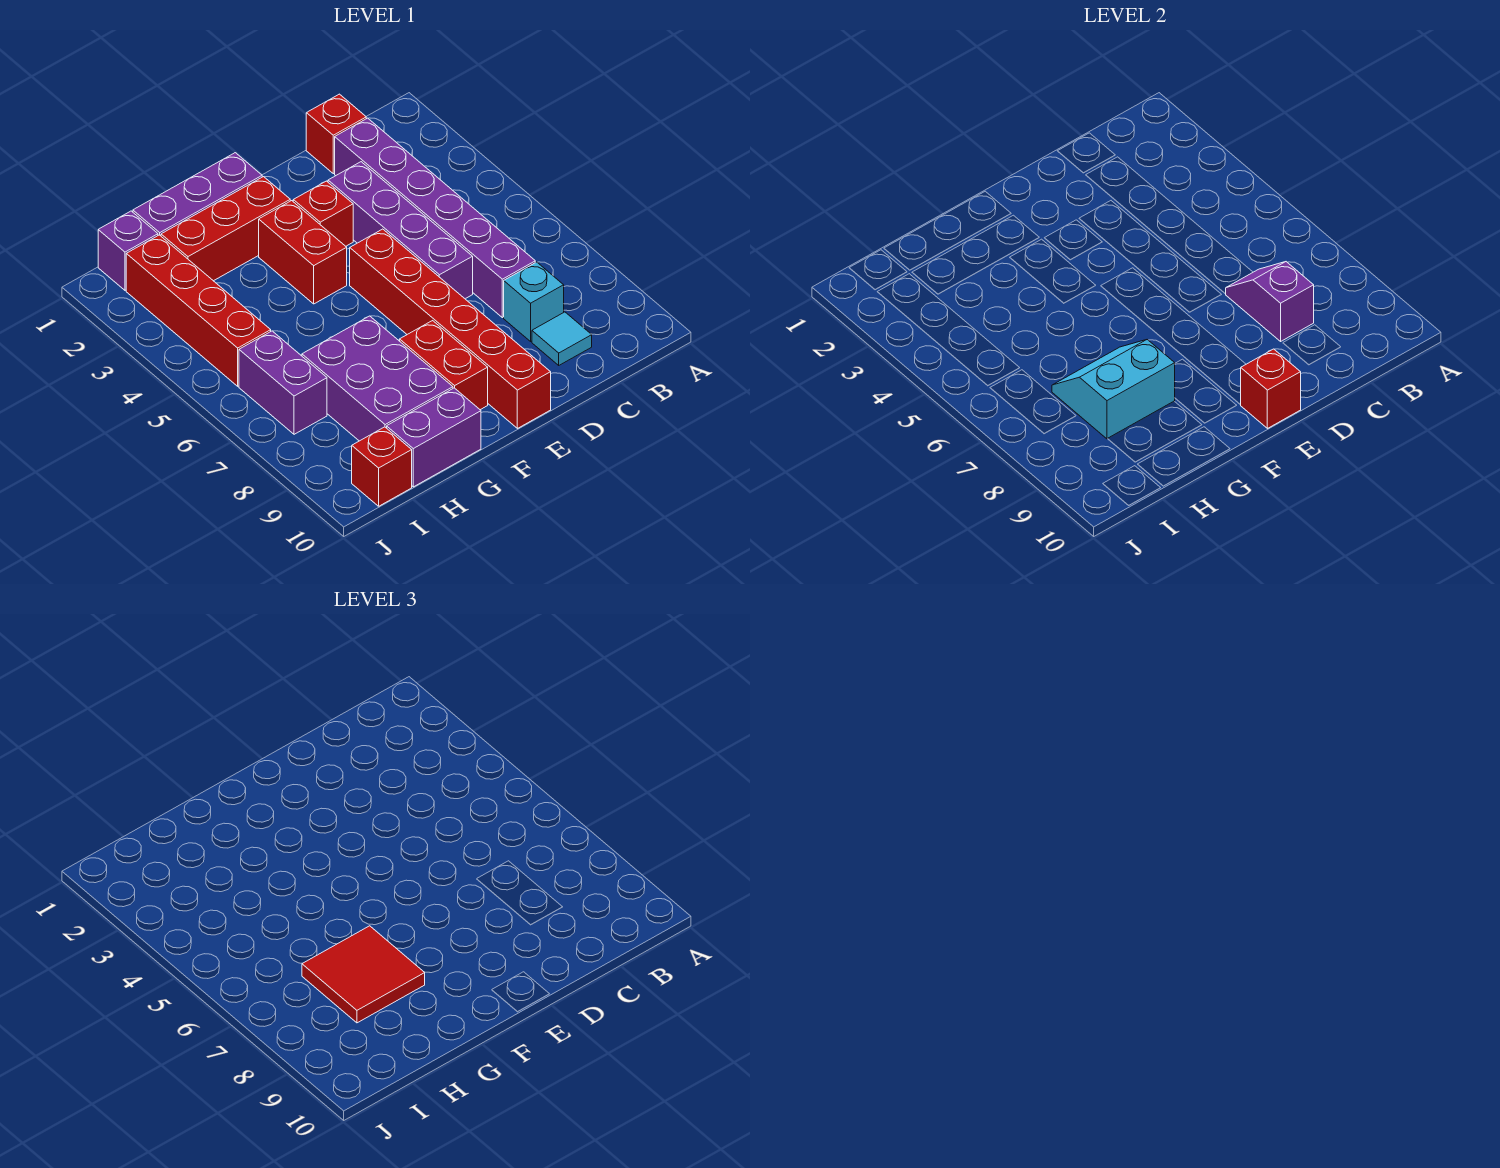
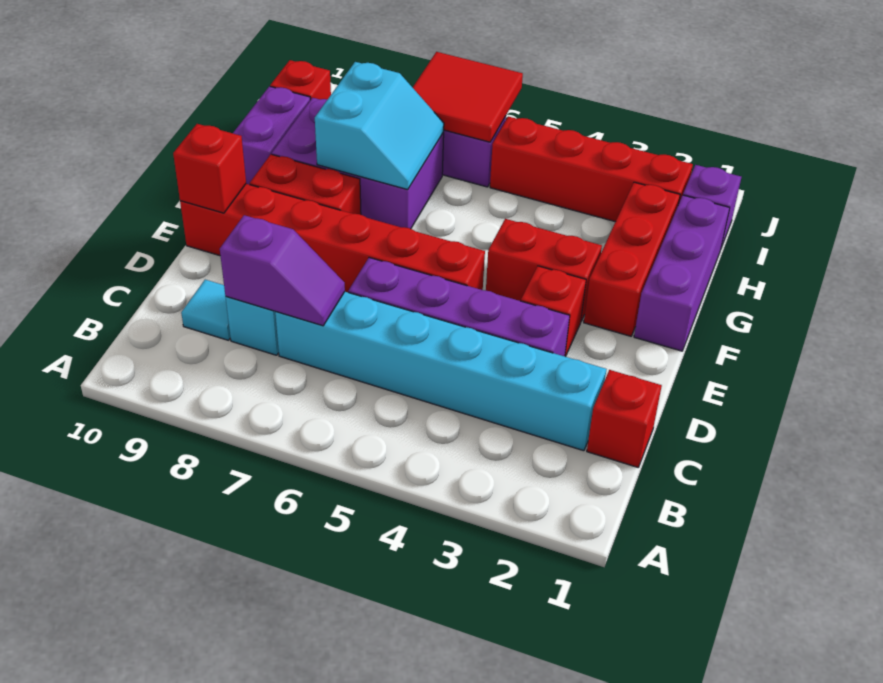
purple brick C2:C7 level 1 -> cyan brick C2:C7 level 1
red tile G7:H8 level 3 -> red tile I6:J7 level 2

